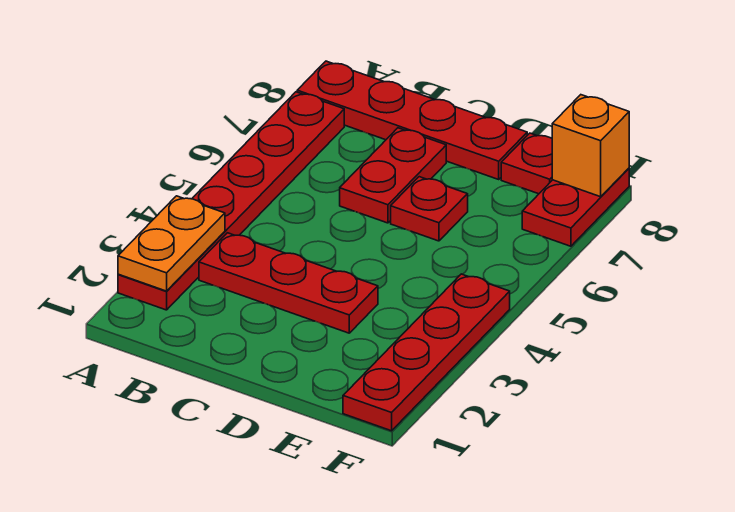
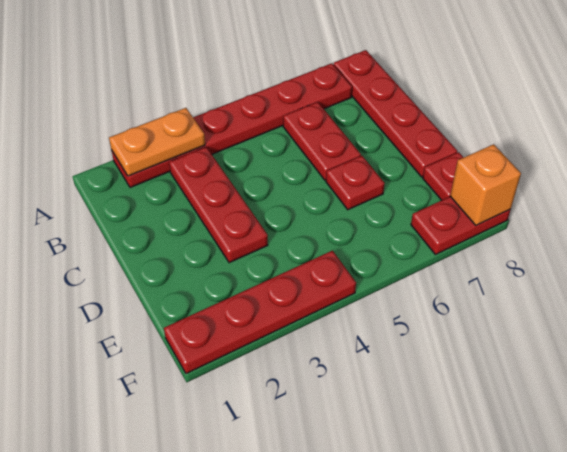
red plate C6:C7 level 1 -> red plate B6:C6 level 1

